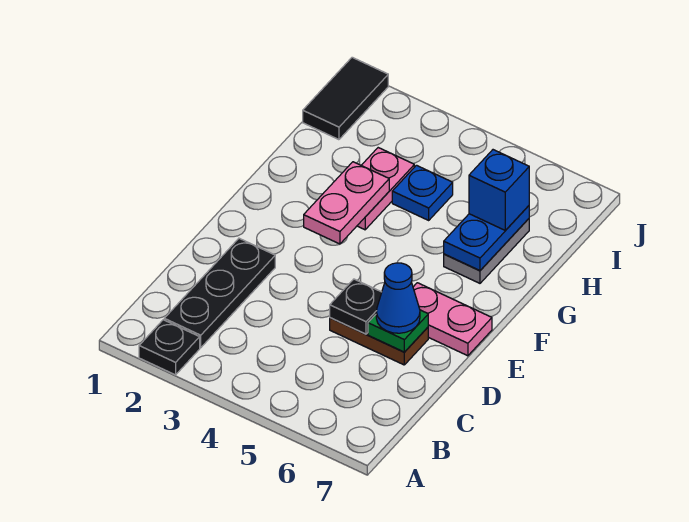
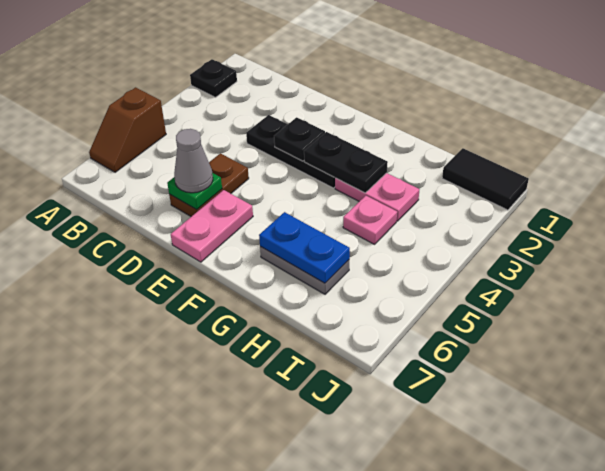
none -> brown slope A5:A6 level 1 top 5
black plate B2:D2 level 1 -> black plate D3:F3 level 1
black plate D5 level 2 -> black plate E3 level 2
blue cone D6 level 3 -> grey cone D6 level 3
pink plate F3:G3 level 2 -> black plate F3:G3 level 2
blue plate H4 level 1 -> pink plate H4 level 1
blue brick H6 level 3 -> none

